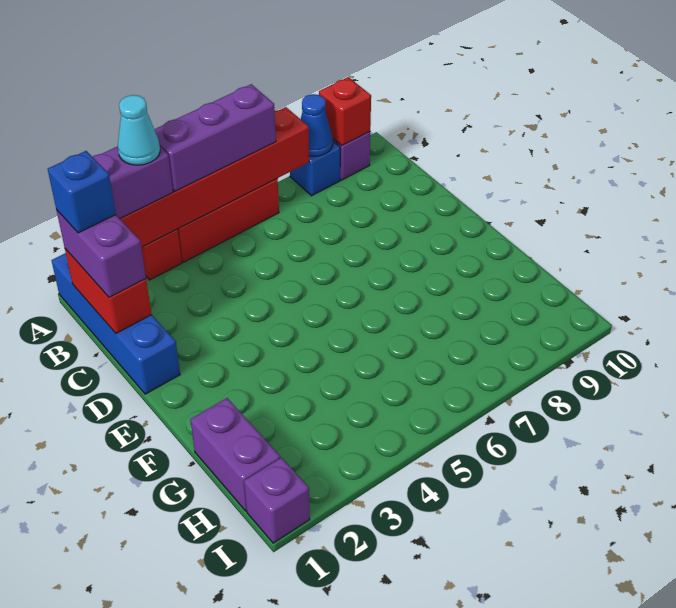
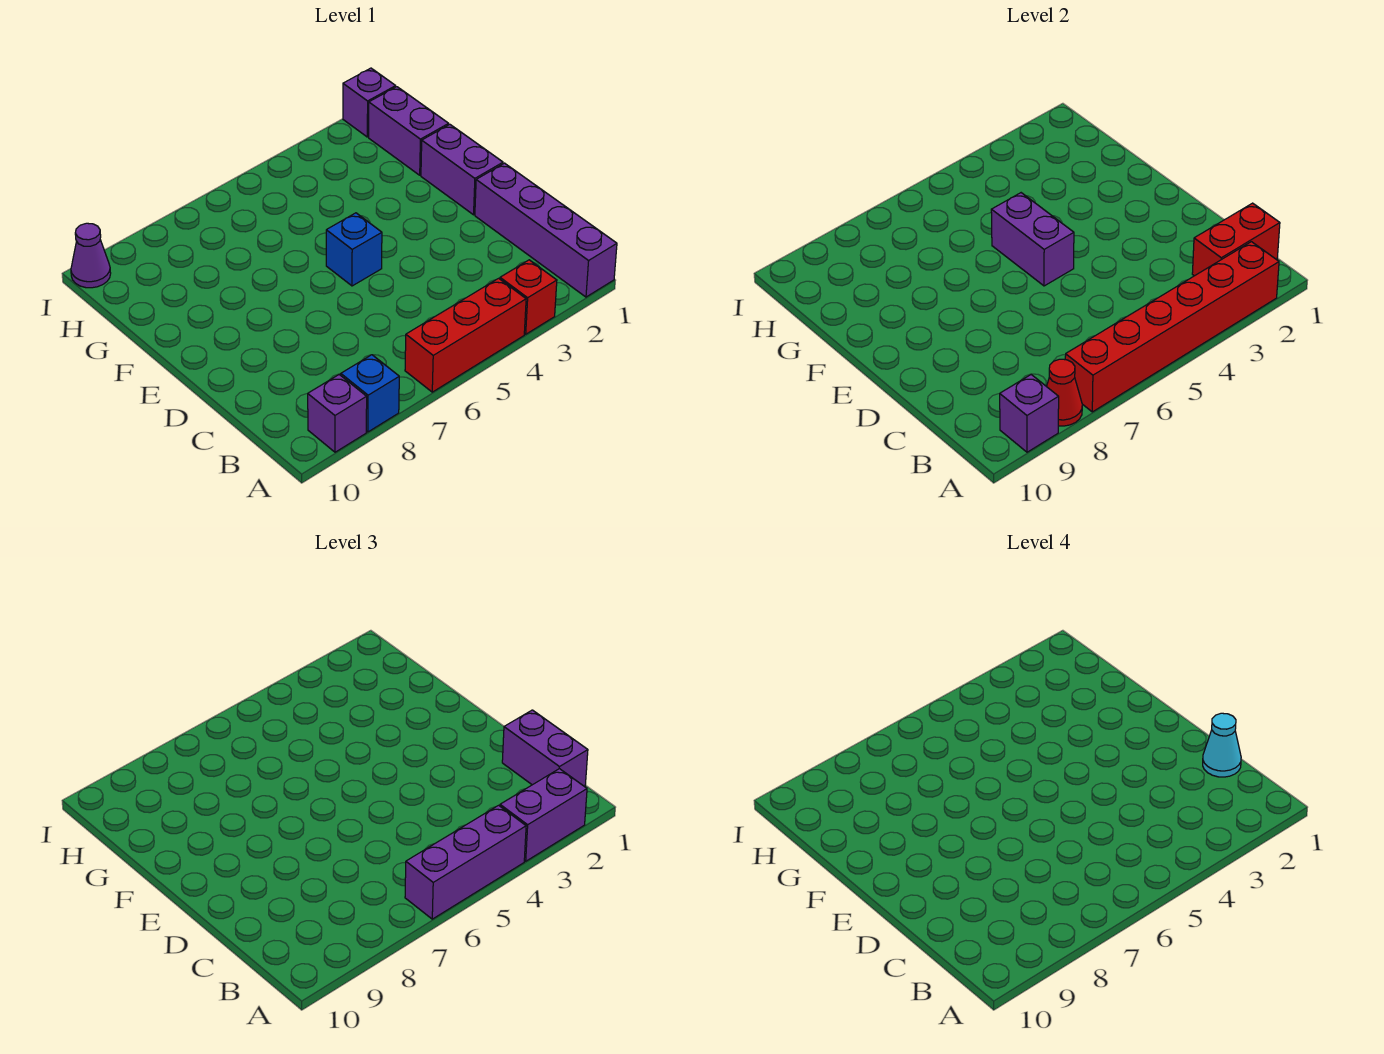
blue brick A1:D1 level 1 -> purple brick A1:D1 level 1
cyan cone A3 level 4 -> cyan cone C1 level 4
blue cone A8 level 2 -> red cone A8 level 2
red brick A9 level 2 -> purple brick A9 level 2
red brick B1:C1 level 2 -> red brick B1:B2 level 2
blue brick B1 level 4 -> blue brick E5 level 1
none -> purple brick E1:F1 level 1
none -> purple brick E5:F5 level 2
none -> purple cone I10 level 1

